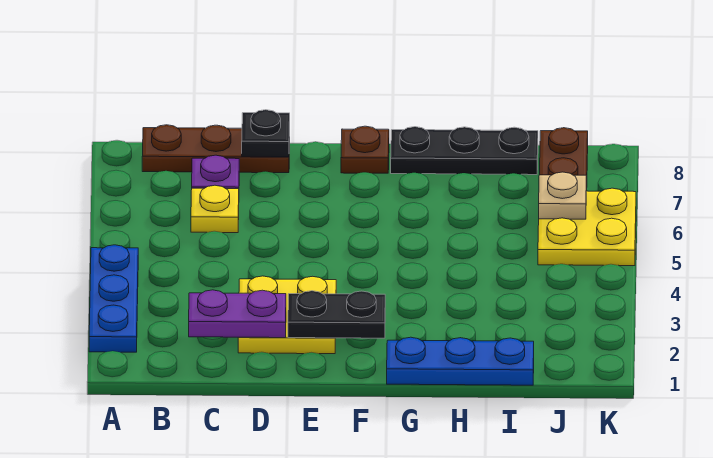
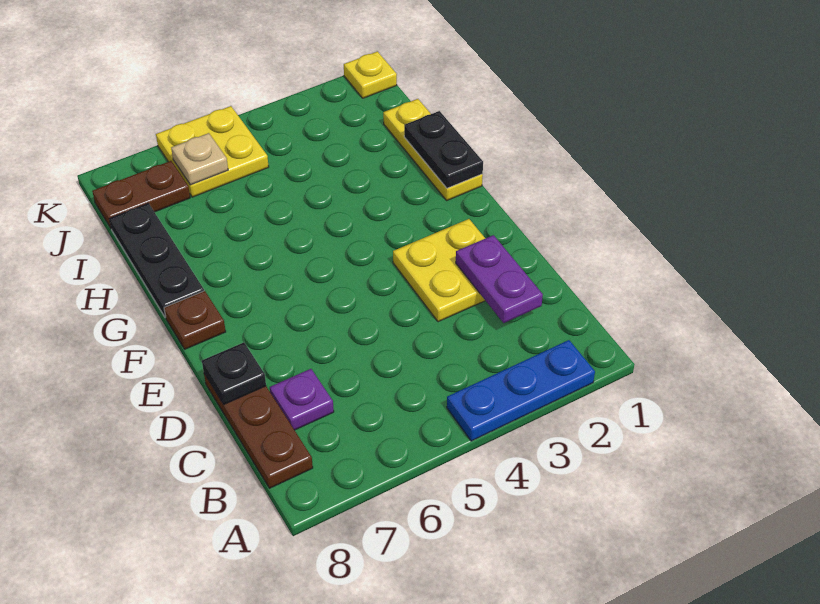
yellow plate C6 level 1 -> yellow plate K1 level 1
black plate E2:F2 level 2 -> black plate G1:H1 level 2
blue plate G1:I1 level 1 -> yellow plate G1:I1 level 1

